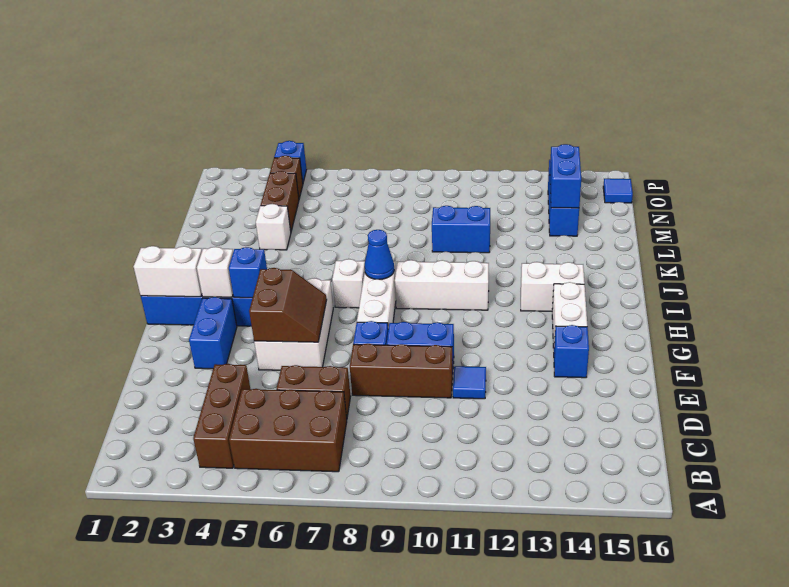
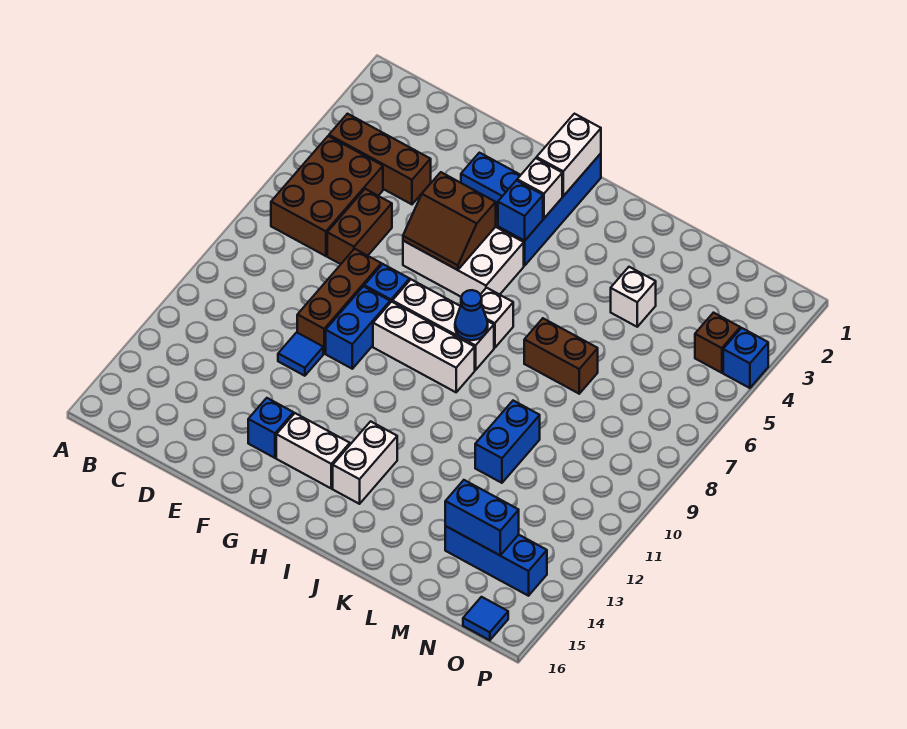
white brick I9:I11 level 1 -> white brick G9:I9 level 1
brown brick M4:N4 level 1 -> brown brick K7:L7 level 1

